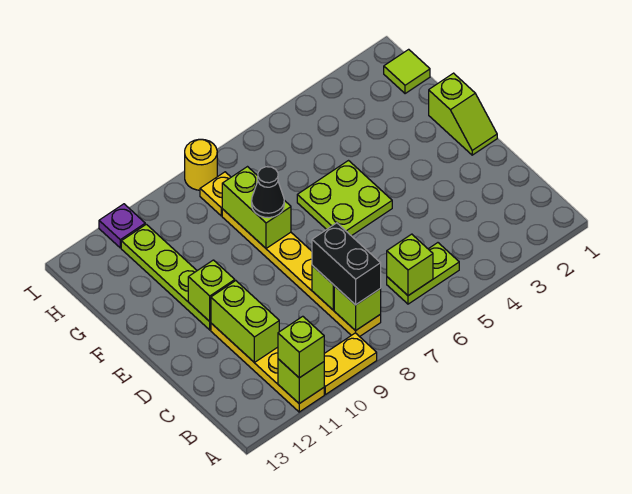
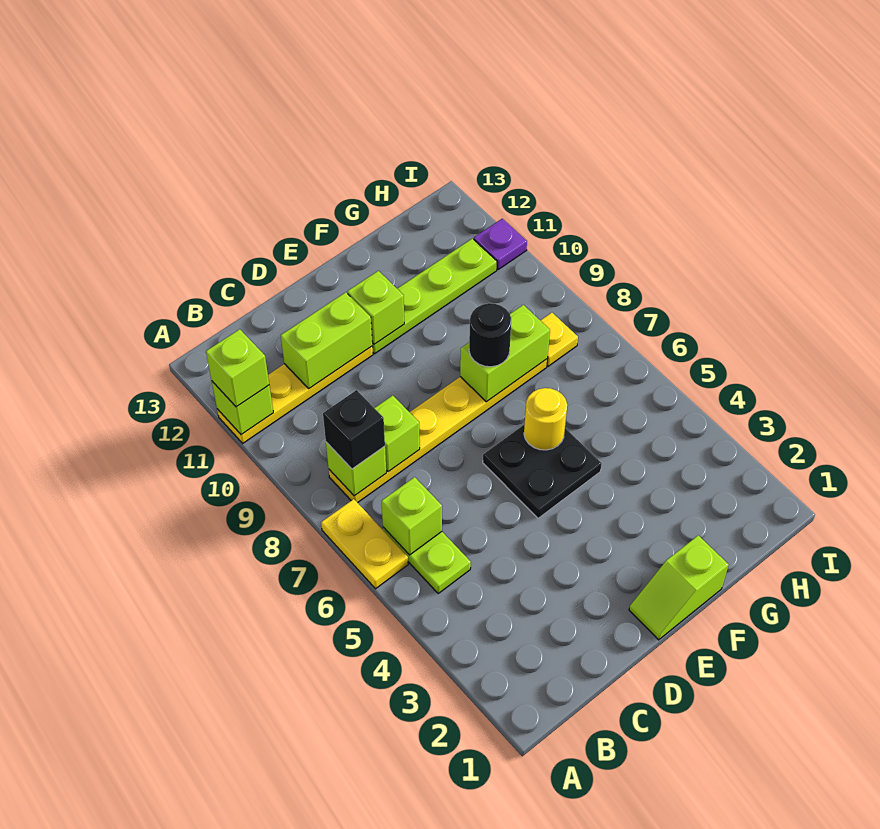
yellow plate A9:A10 level 1 -> yellow plate A6:A7 level 1
black brick B8:C8 level 3 -> black brick B8 level 3
lime plate E5:F6 level 1 -> black plate E5:F6 level 1
black cone F8 level 3 -> black round brick F8 level 3
lime tile H1 level 1 -> none
yellow round brick I8 level 1 -> yellow round brick F6 level 2

